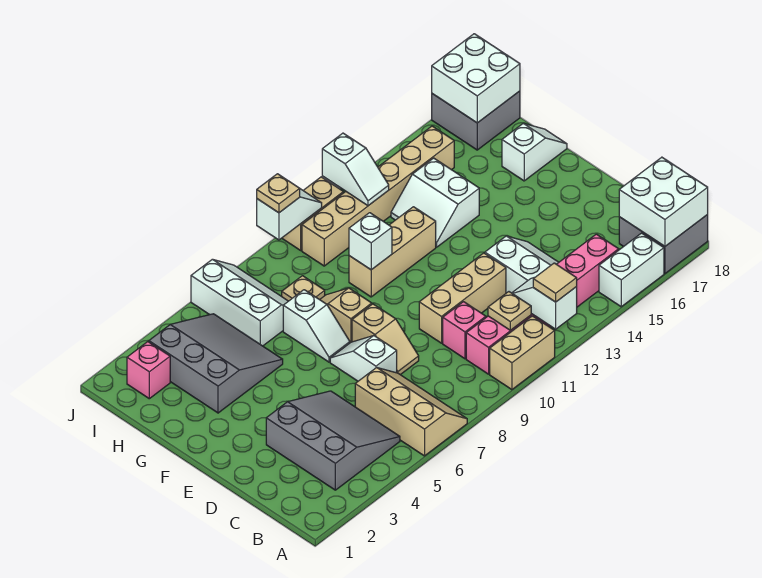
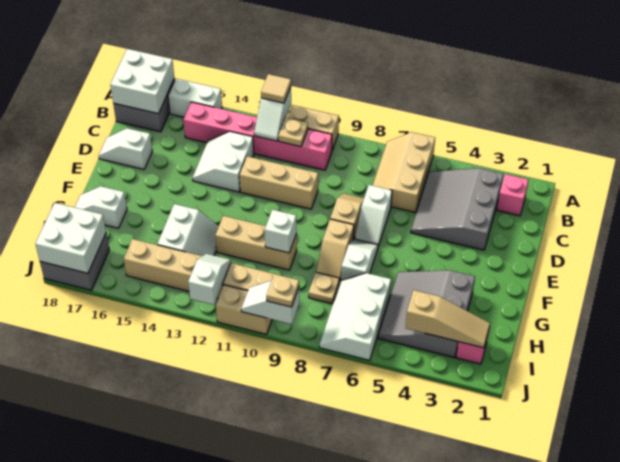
pink brick C10 level 1 -> pink brick B2 level 1
none -> white slope D17:D18 level 1 top 17
none -> tan slope I2:I4 level 2 top 4

